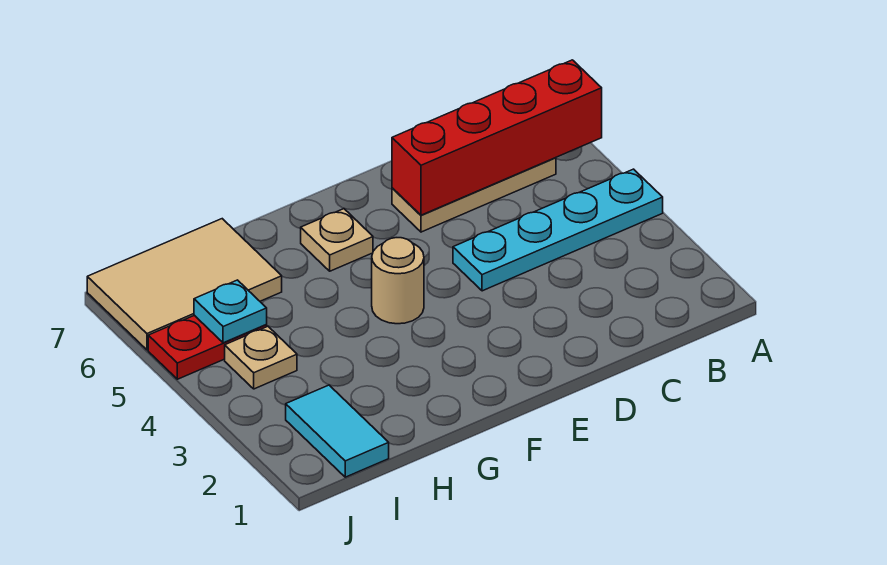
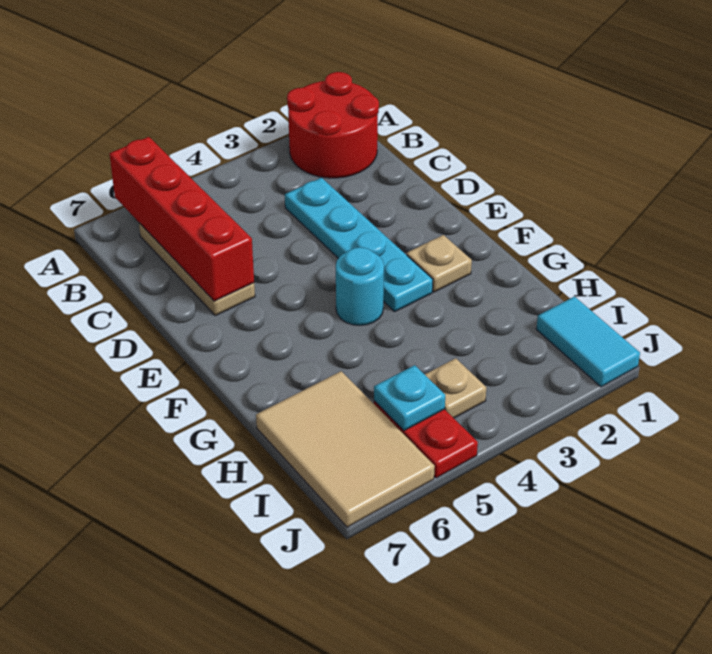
none -> red round brick A1:B2 level 1
cyan plate A4:D4 level 1 -> cyan plate C3:F3 level 1
tan round brick F4 level 1 -> cyan round brick F4 level 1
tan plate F6 level 1 -> tan plate F2 level 1
cyan tile I1:I2 level 1 -> cyan tile I1:J1 level 1

